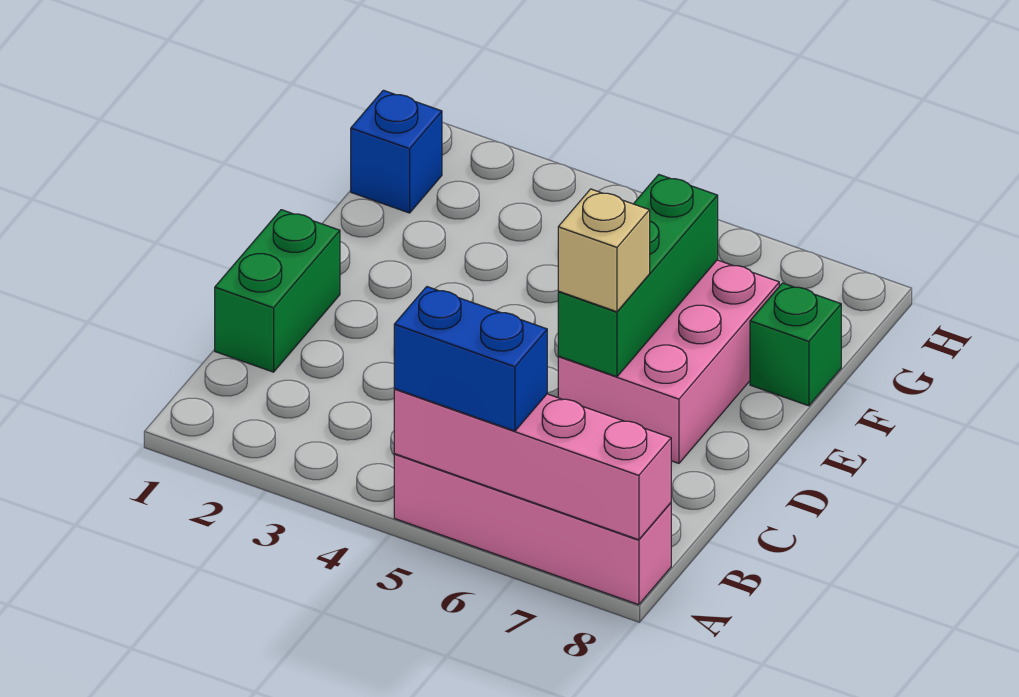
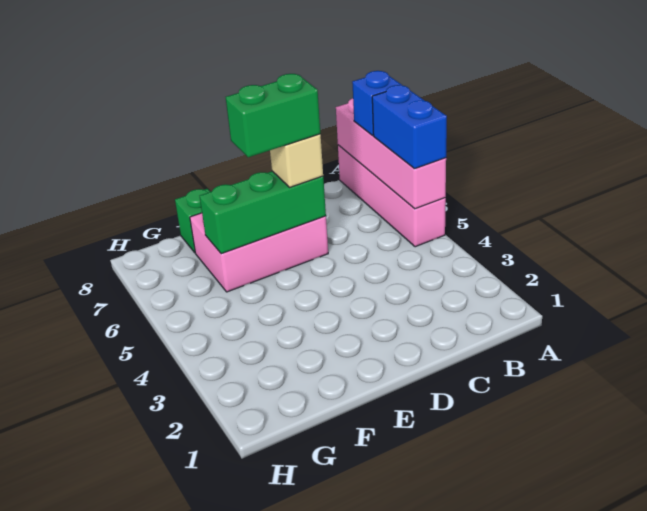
green brick C1:D1 level 1 -> green brick D6:E6 level 4
blue brick G1 level 1 -> blue brick A7 level 3

